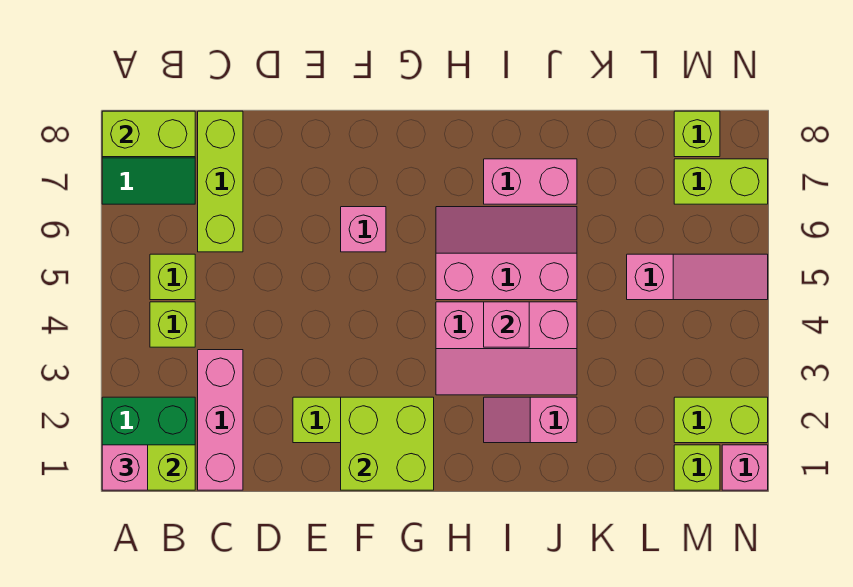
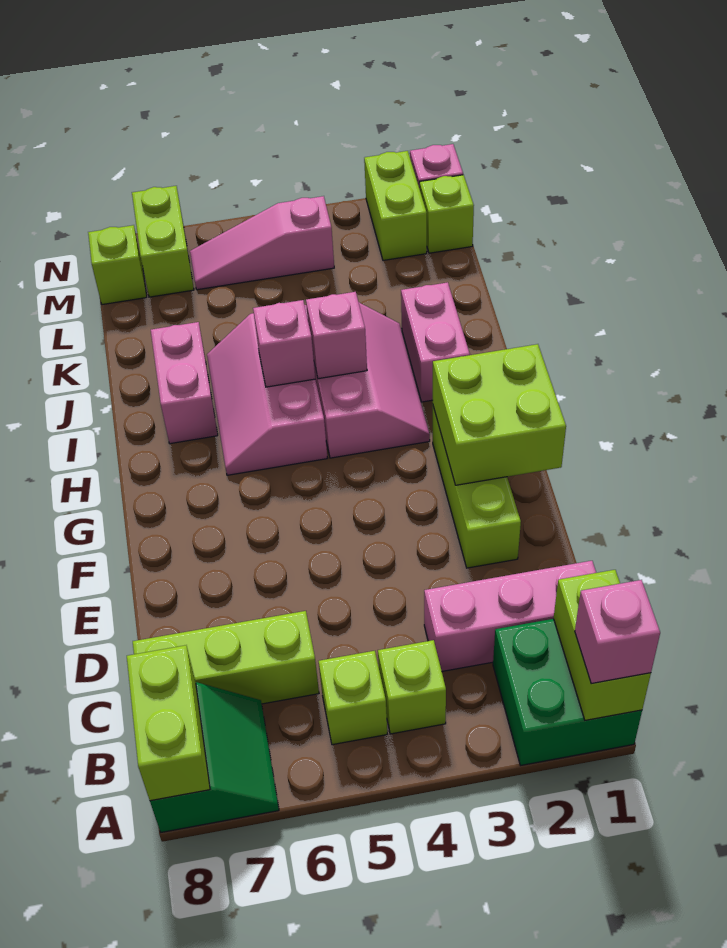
pink brick F6 level 1 -> pink brick I5 level 2
pink slope I2:J2 level 1 top J -> pink brick I2:J2 level 1
pink slope L5:N5 level 1 top L -> pink slope M4:M6 level 1 top 4

